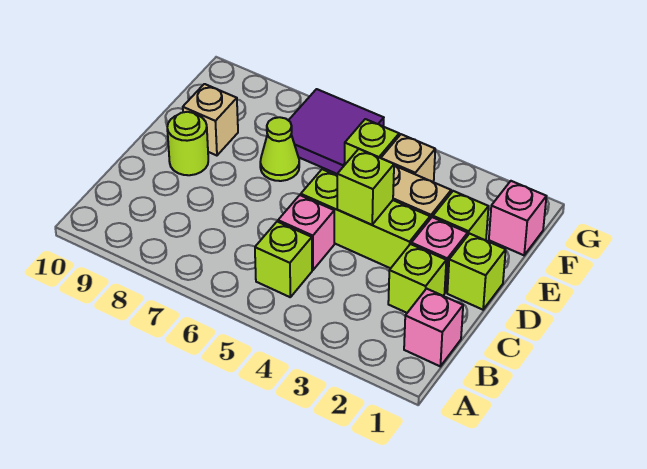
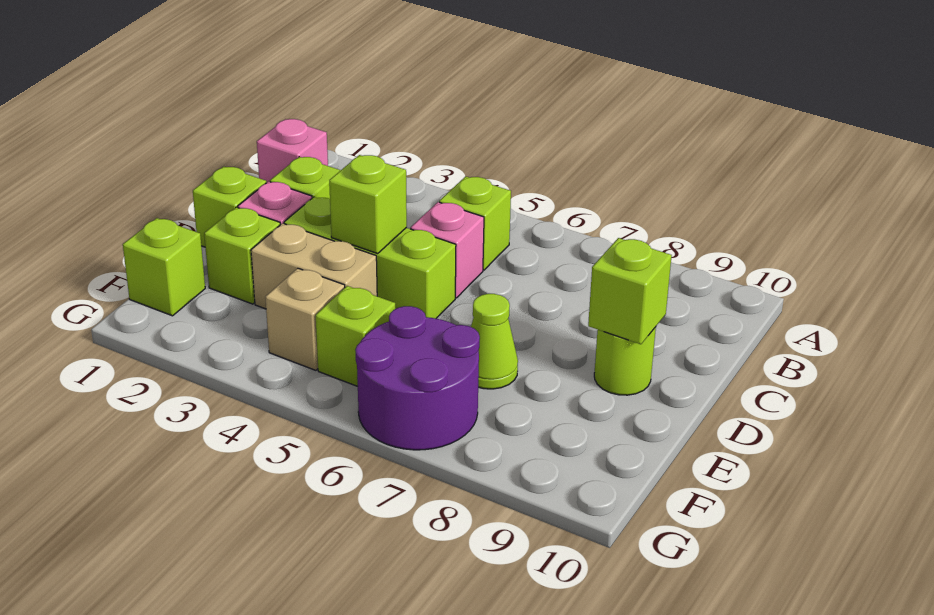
none -> lime brick D9 level 2
tan brick E9 level 1 -> none
pink brick F1 level 1 -> lime brick F1 level 1
purple tile F6:G7 level 1 -> purple round brick F6:G7 level 1

